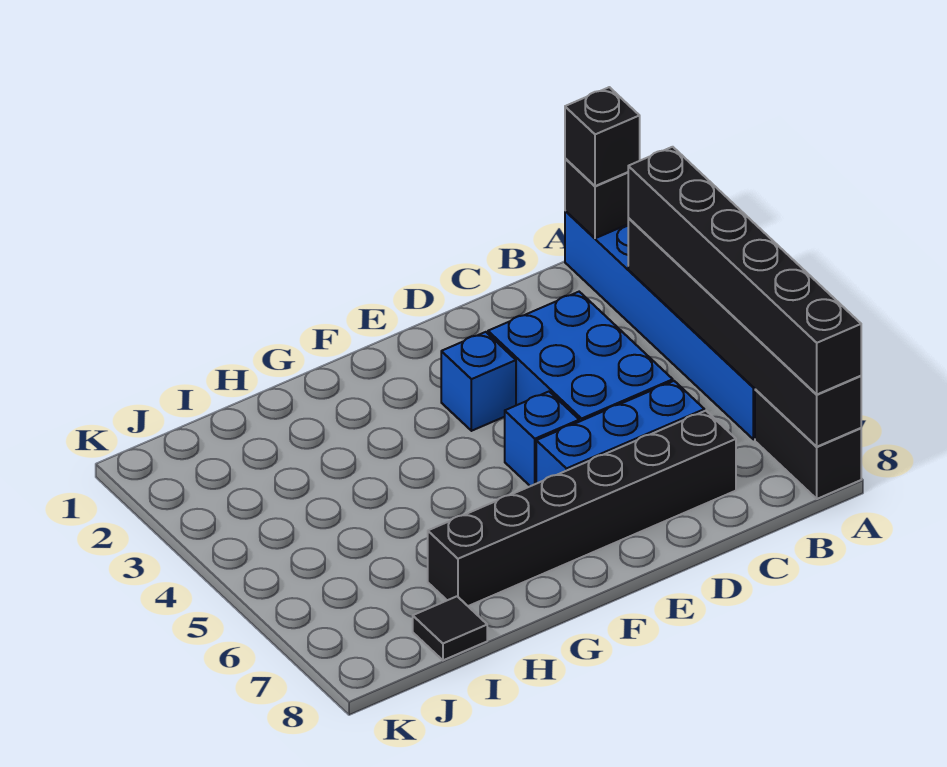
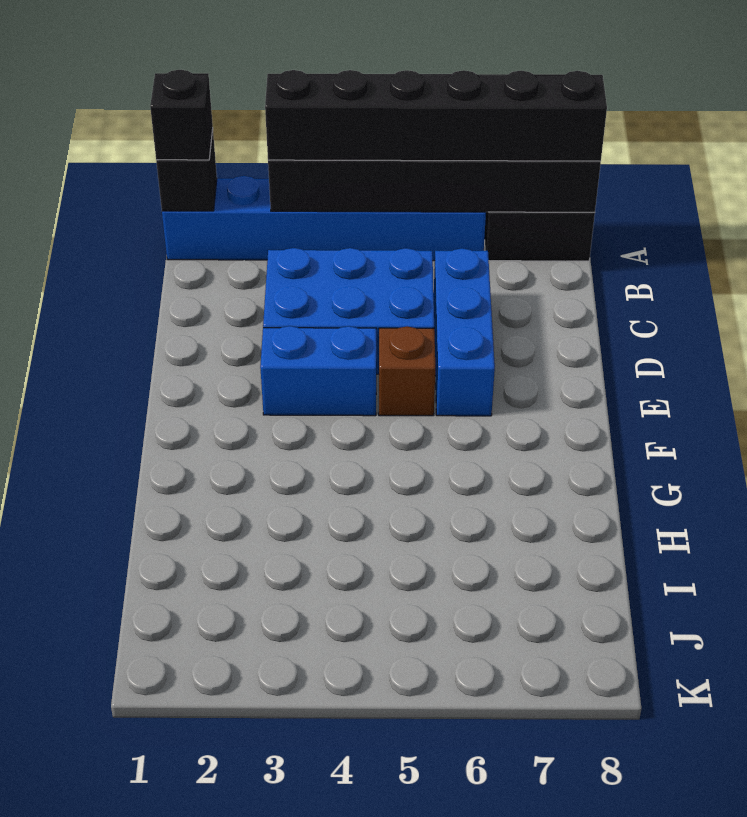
black brick C7:H7 level 1 -> none
blue brick E3 level 1 -> blue brick E3:E4 level 1
blue brick E5 level 1 -> brown brick E5 level 1
black tile I8 level 1 -> none

